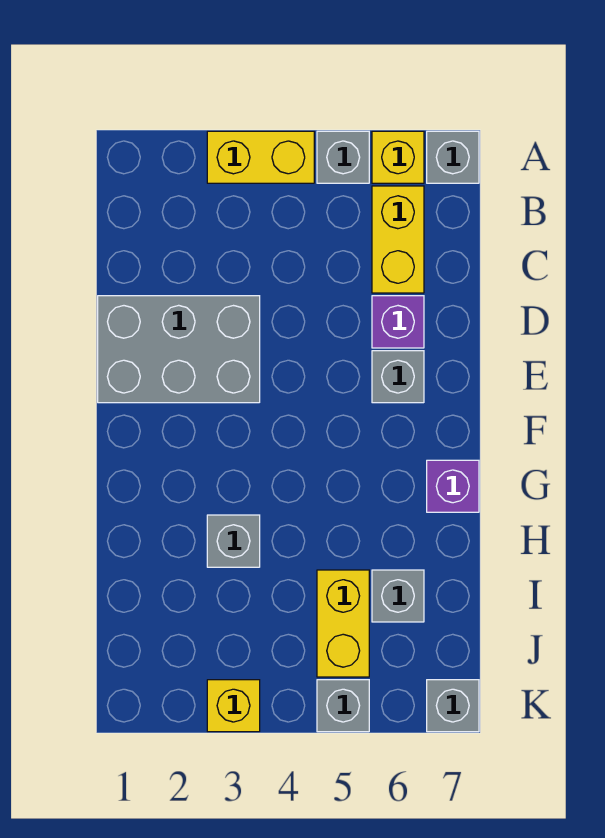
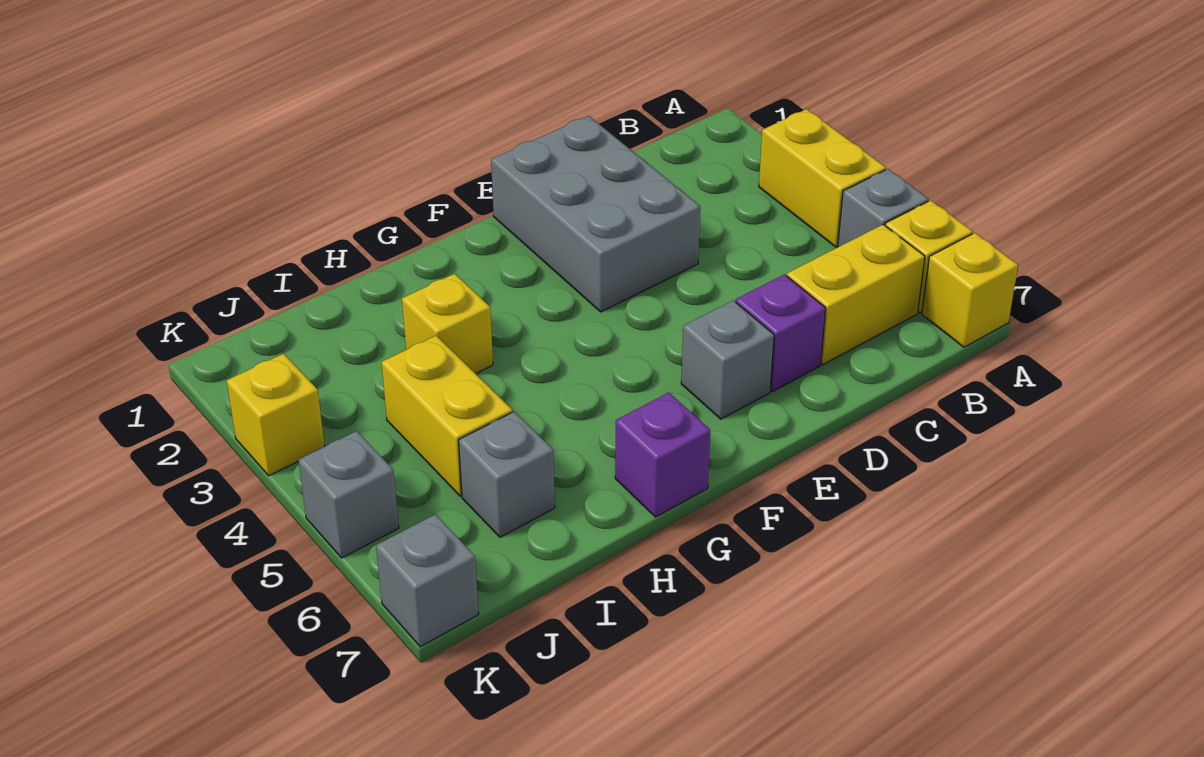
grey brick A7 level 1 -> yellow brick A7 level 1
grey brick H3 level 1 -> yellow brick H3 level 1
yellow brick I5:J5 level 1 -> yellow brick I4:I5 level 1

